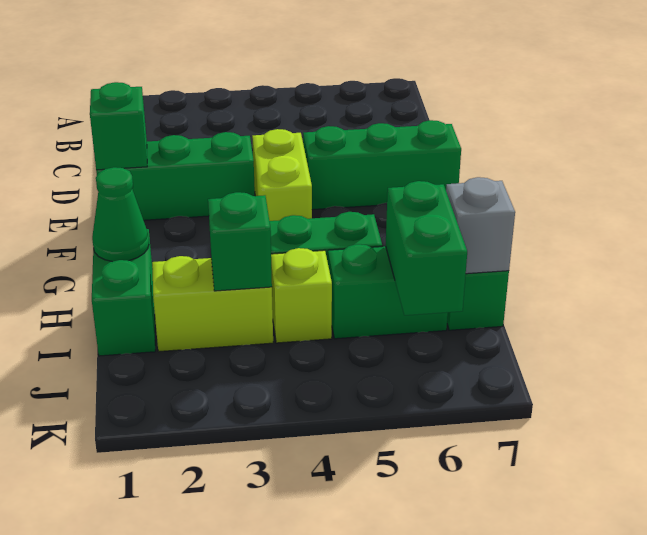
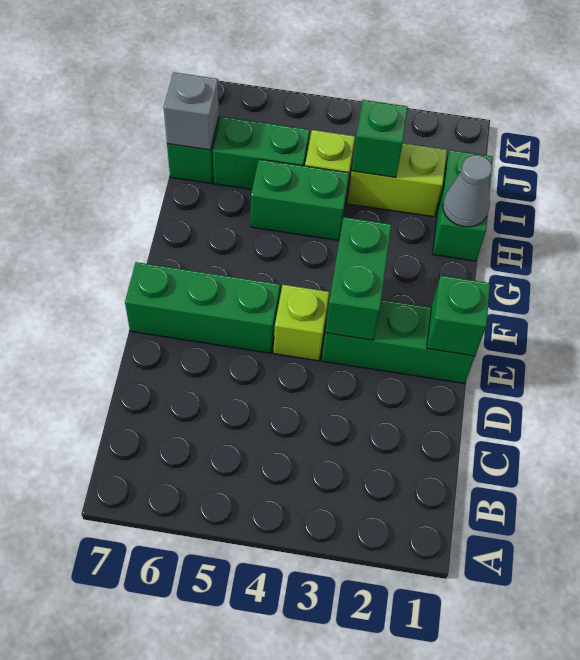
lime brick E4:F4 level 1 -> lime brick E4 level 1
green cone H1 level 2 -> grey cone H1 level 2
green brick I6:J6 level 2 -> green brick E3:F3 level 2

